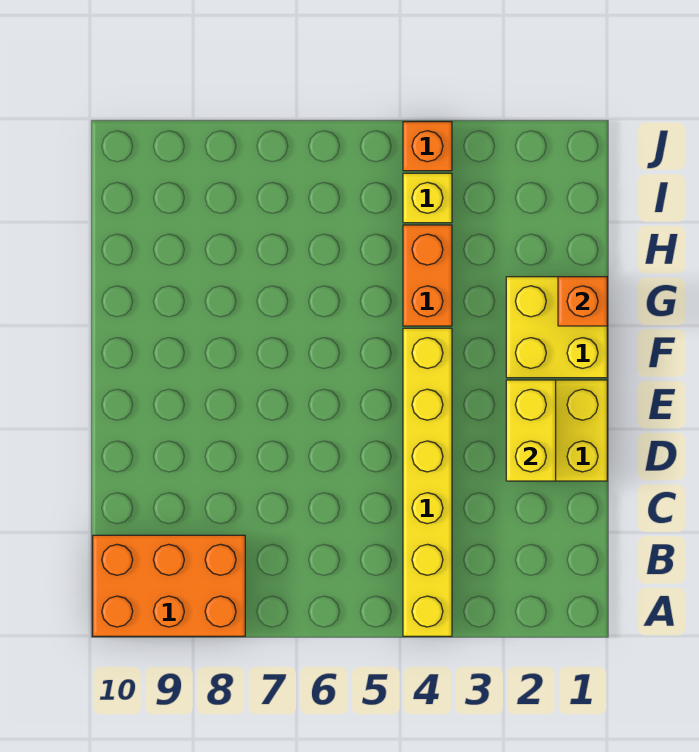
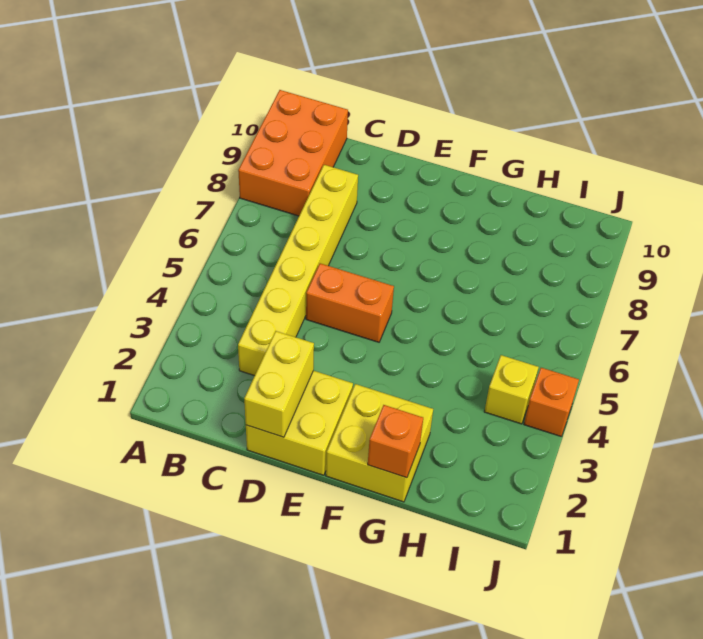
yellow brick A4:F4 level 1 -> yellow brick C3:C8 level 1
yellow brick D2:E2 level 2 -> yellow brick D1:D2 level 2
orange brick G4:H4 level 1 -> orange brick D5:E5 level 1

